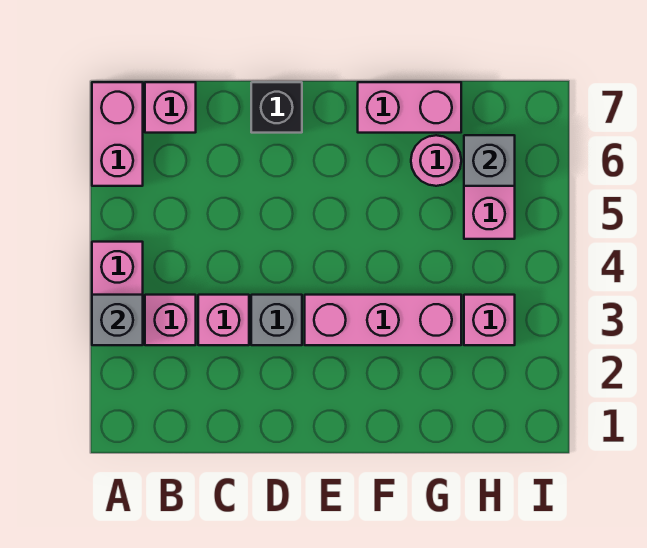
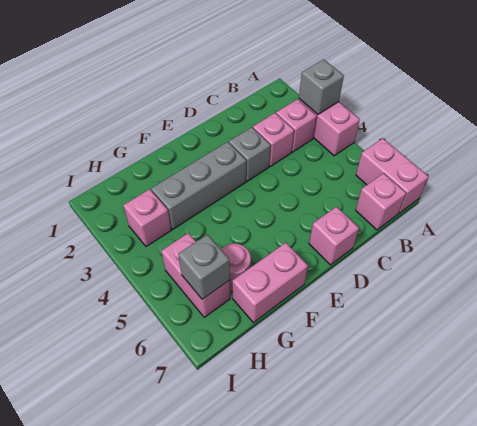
black brick D7 level 1 -> pink brick D7 level 1
pink brick E3:G3 level 1 -> grey brick E3:G3 level 1

